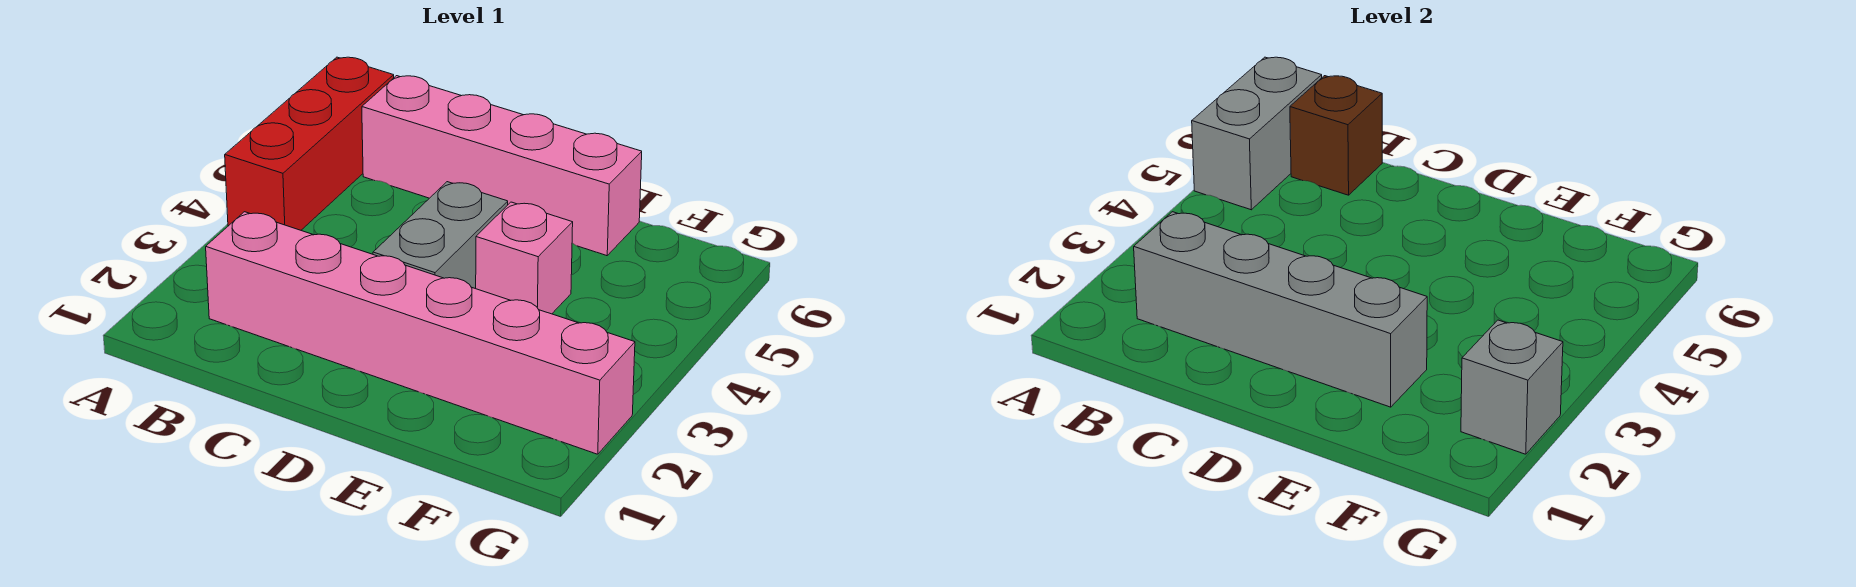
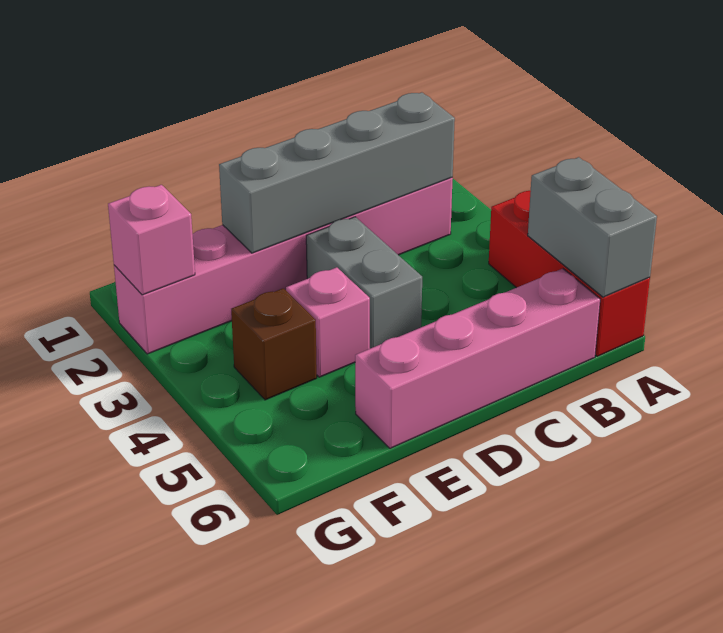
brown brick B6 level 2 -> brown brick F4 level 1
grey brick G2 level 2 -> pink brick G2 level 2

